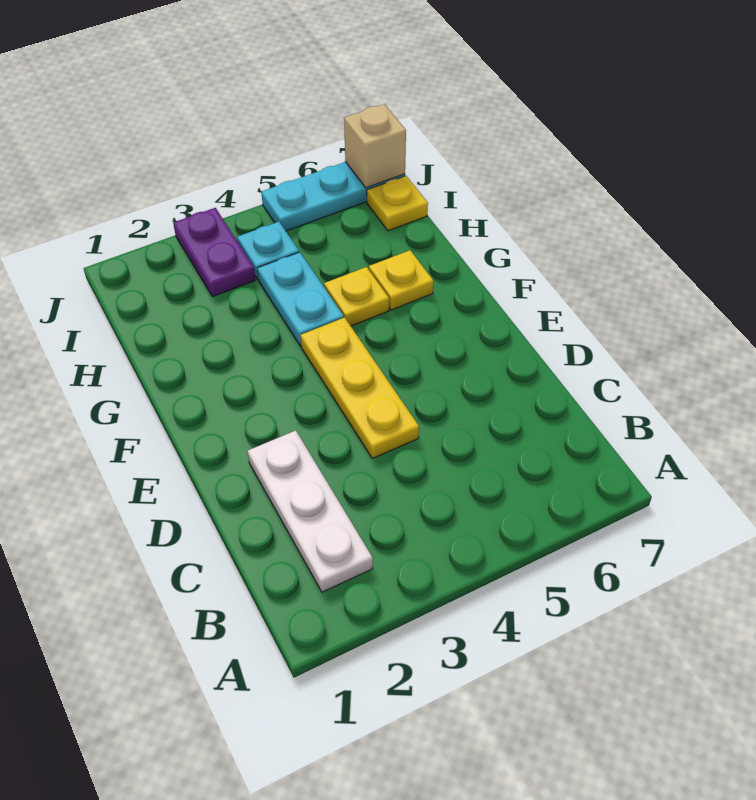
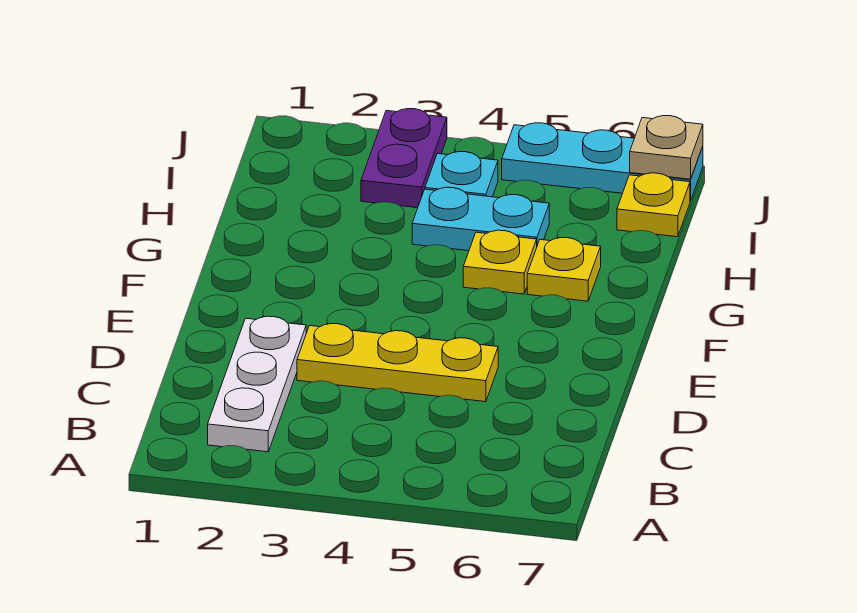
yellow plate D4:F4 level 1 -> yellow plate D3:D5 level 1
cyan plate G4:H4 level 1 -> cyan plate H4:H5 level 1
tan brick J7 level 2 -> tan plate J7 level 2

